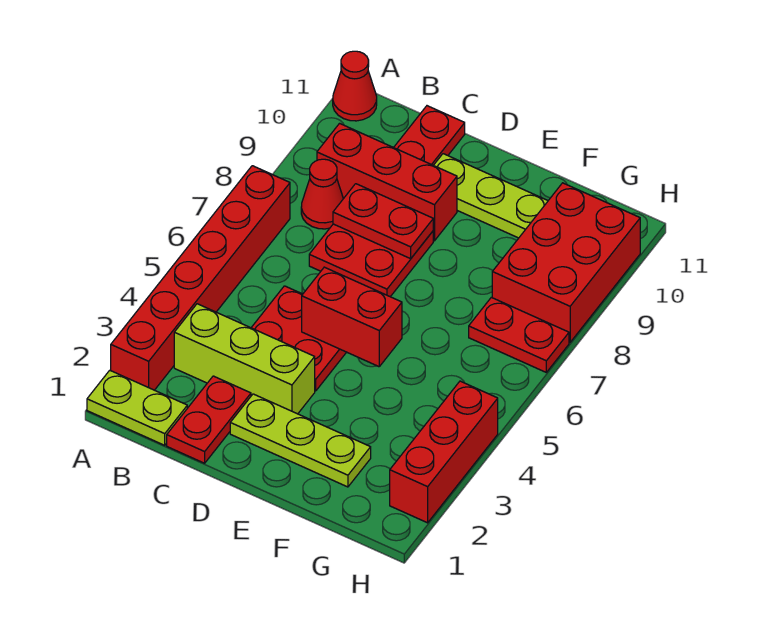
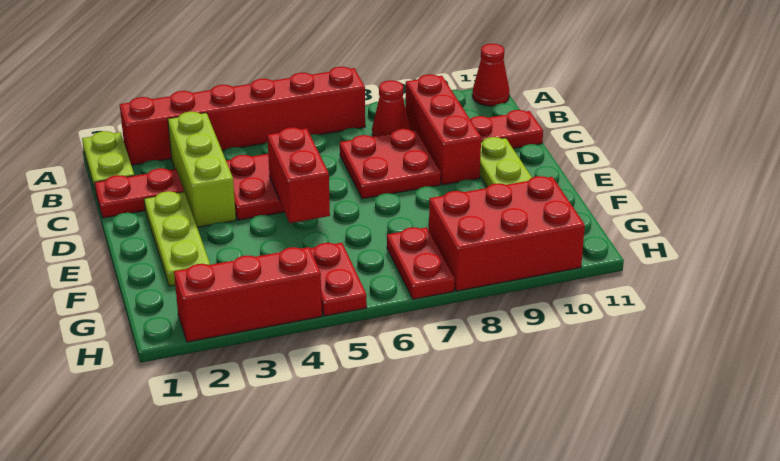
red plate C8:D8 level 2 -> red plate G5:H5 level 1

